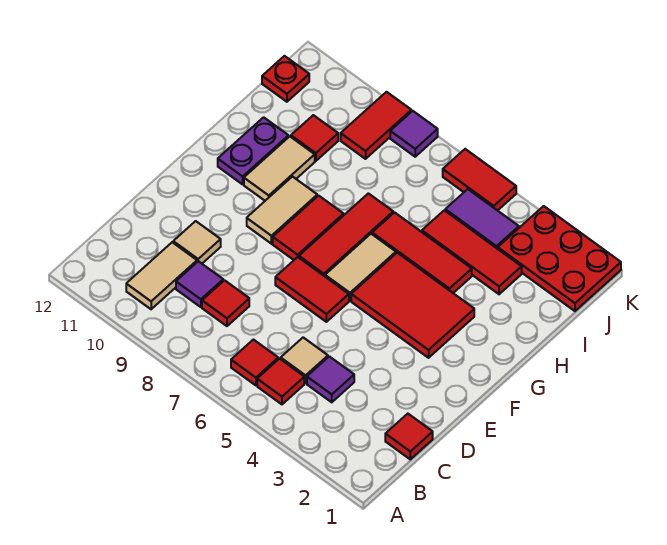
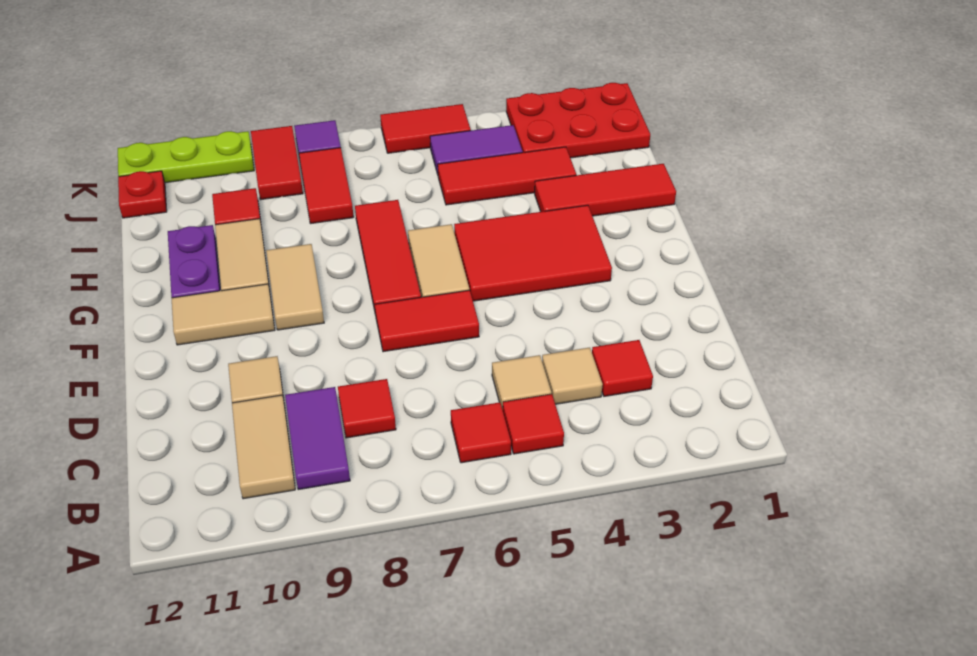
red tile C1 level 1 -> red tile C3 level 1
purple tile C4 level 1 -> tan tile C4 level 1
purple tile C9 level 1 -> purple tile B9:C9 level 1
red tile F8:G8 level 1 -> red tile I8:J8 level 1
none -> tan tile F10:F11 level 1
red tile H4:H6 level 1 -> red tile H1:H3 level 1
none -> lime plate K10:K12 level 1

